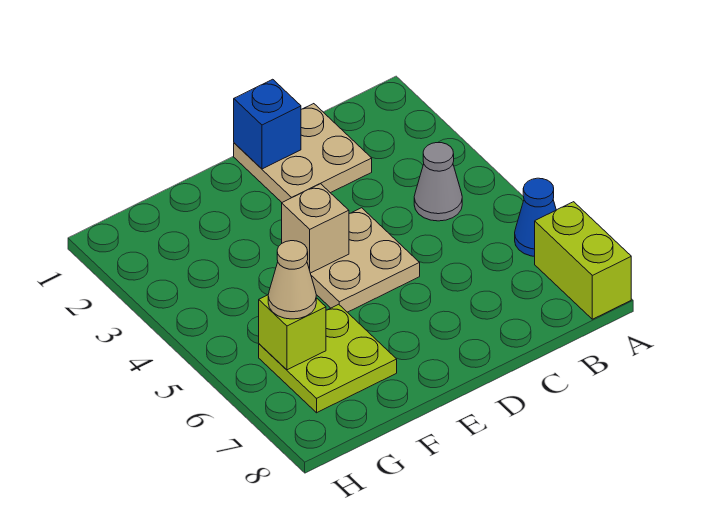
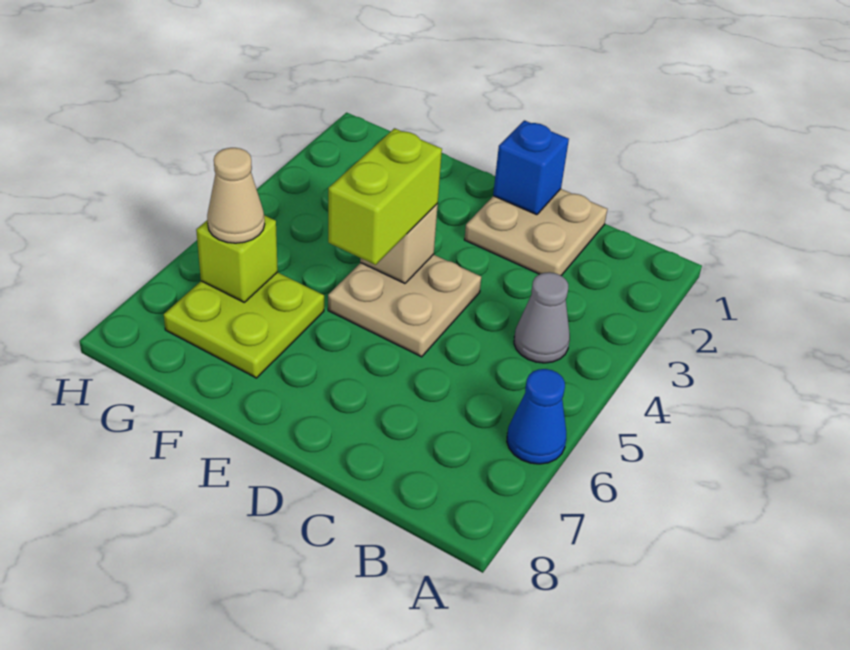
lime brick A7:A8 level 1 -> lime brick E4:E5 level 3

